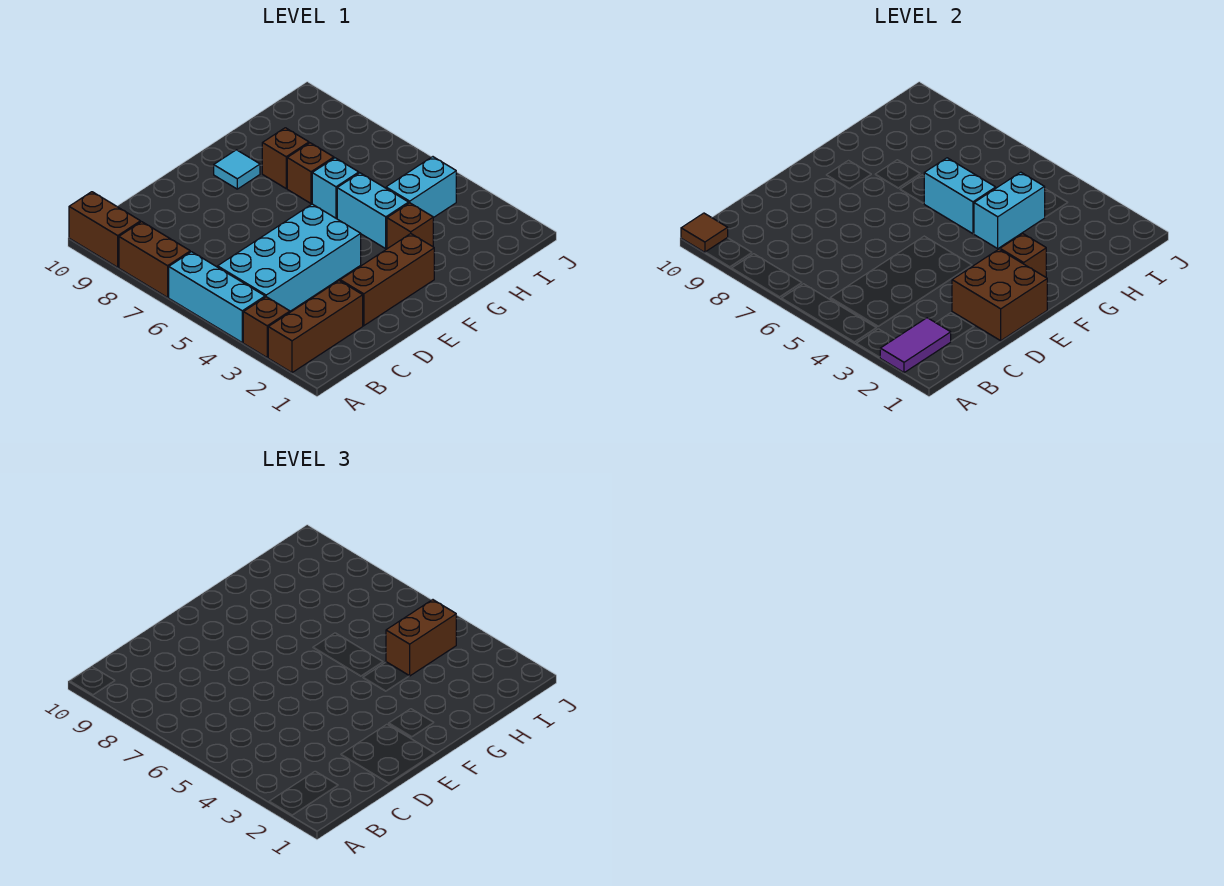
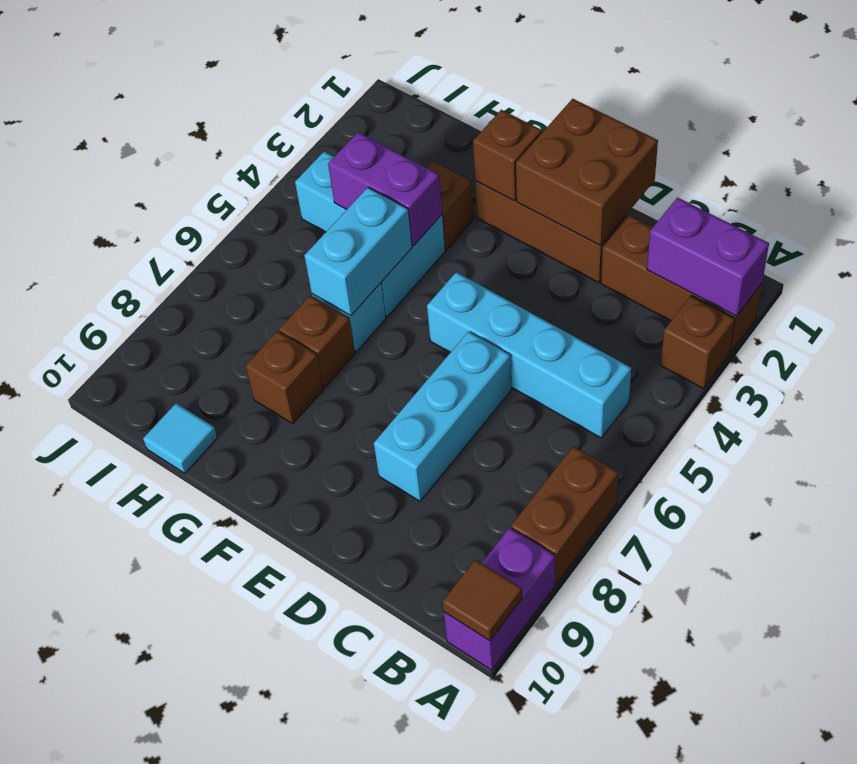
purple tile A2:B2 level 2 -> purple brick A2:B2 level 2
cyan brick A4:A6 level 1 -> cyan brick D6:D8 level 1
brown brick A9:A10 level 1 -> purple brick A9:A10 level 1
cyan brick B4:E5 level 1 -> cyan brick B5:E5 level 1
cyan tile F9 level 1 -> cyan tile H10 level 1
cyan brick G4:H4 level 2 -> purple brick G4:H4 level 2
brown brick H4:I4 level 3 -> none

